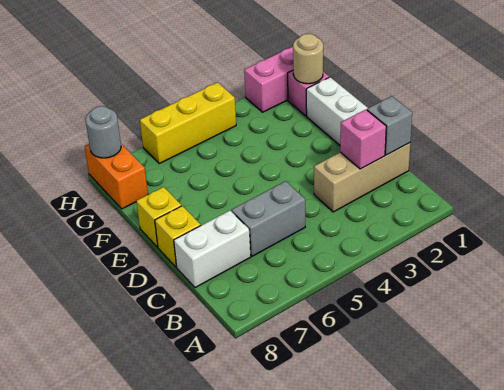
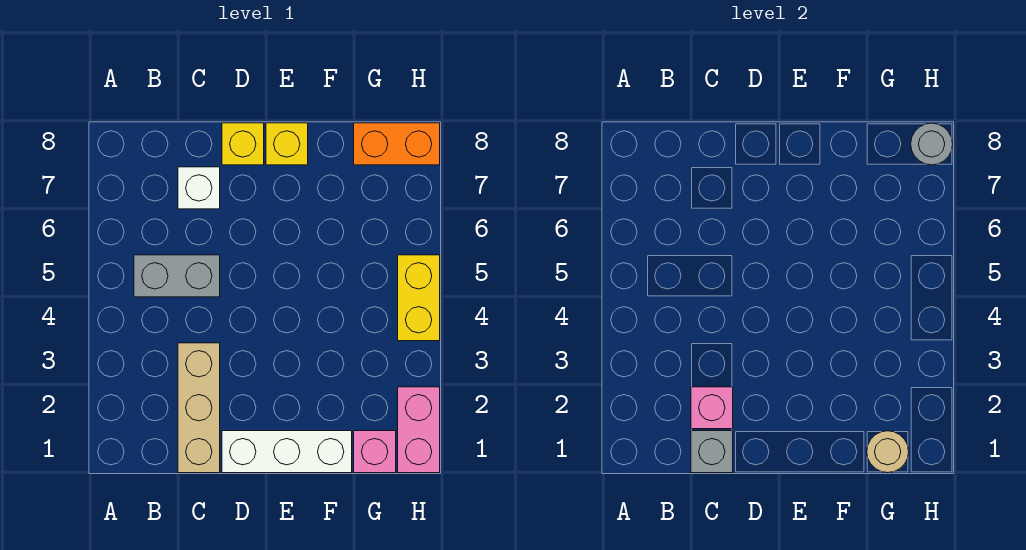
grey brick C5:C6 level 1 -> grey brick B5:C5 level 1
white brick C7:C8 level 1 -> white brick C7 level 1
yellow brick H4:H6 level 1 -> yellow brick H4:H5 level 1

